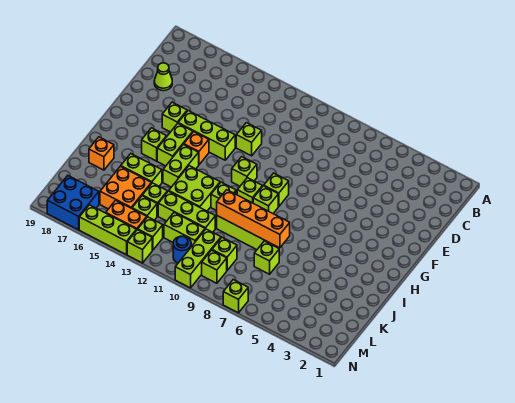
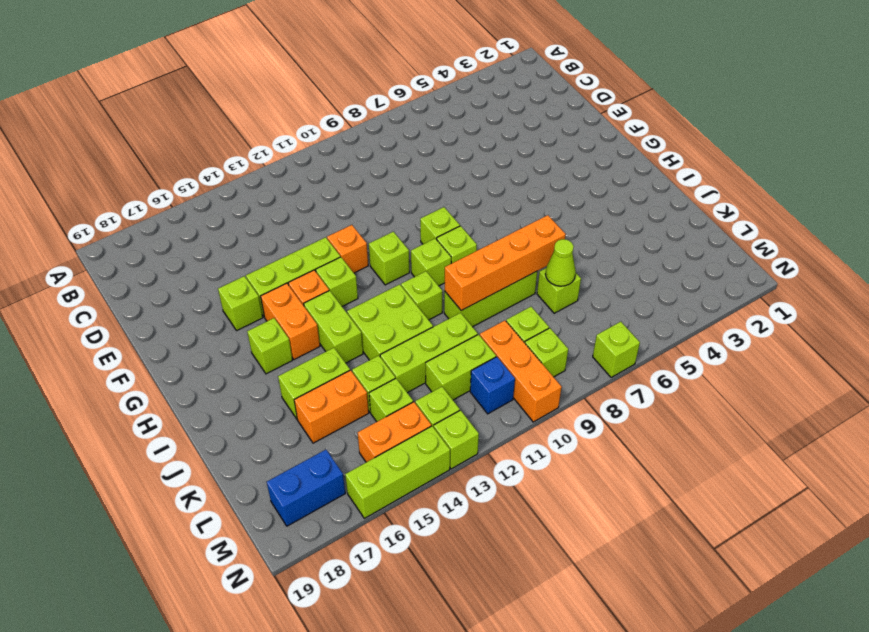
lime cone D18 level 1 -> lime cone K7 level 2
lime brick E12 level 1 -> lime brick G13 level 1
lime brick G15:H15 level 1 -> orange brick G15:H15 level 1
orange brick J18 level 1 -> orange brick F12 level 1
orange brick K15:L16 level 1 -> orange brick K15:K16 level 1
lime brick L10:N10 level 1 -> orange brick L10:N10 level 1
blue round brick M11 level 1 -> blue brick M11 level 1
blue brick M17:N18 level 1 -> blue brick M17:M18 level 1

